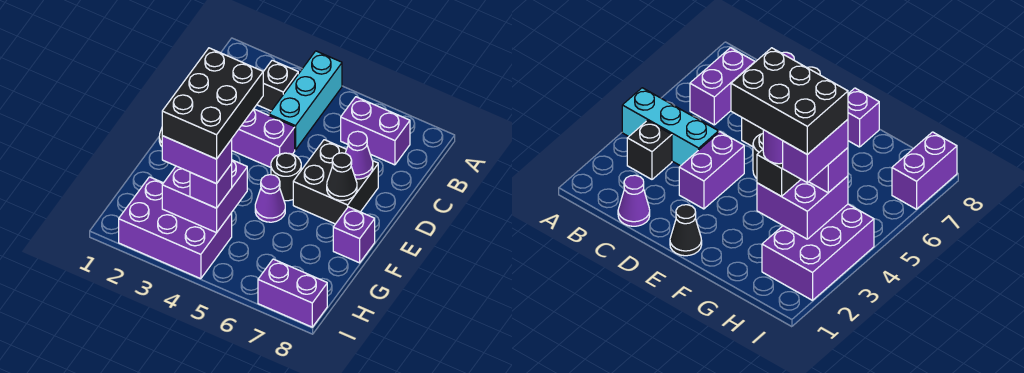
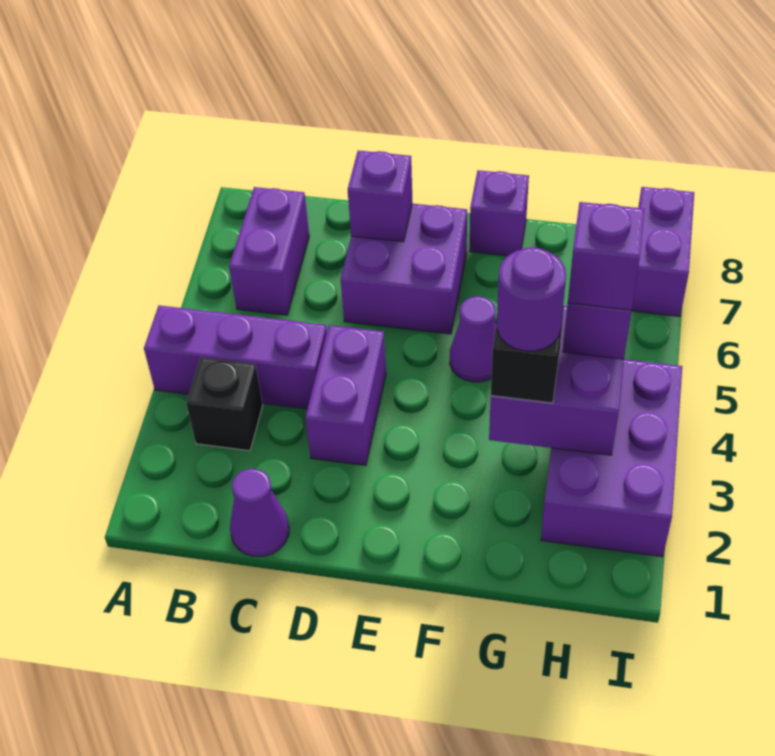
cyan brick A4:C4 level 1 -> purple brick A4:C4 level 1
black brick D6:E7 level 1 -> purple brick D6:E7 level 1
purple cone D7 level 2 -> purple brick D7 level 2
black cone E1 level 1 -> none
black round brick E5 level 1 -> none
black cone E7 level 2 -> none
black brick F3:H4 level 5 -> none
purple brick H3:H4 level 4 -> purple brick H4 level 4

